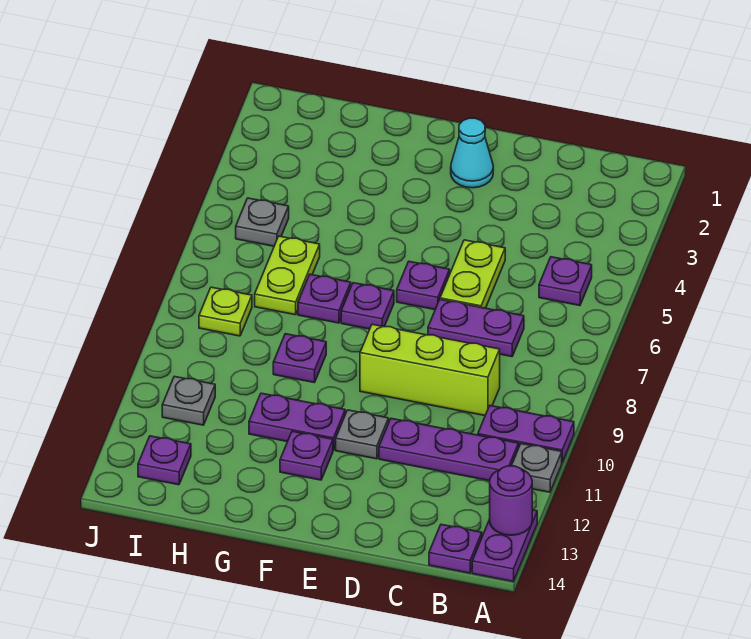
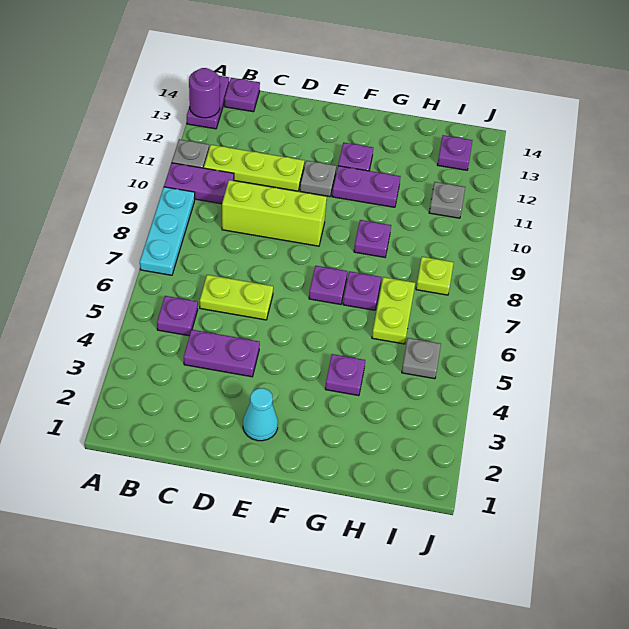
none -> cyan plate A7:A9 level 1
purple plate B11:D11 level 1 -> lime plate B11:D11 level 1
purple plate C7:D7 level 1 -> purple plate C4:D4 level 1
lime plate D5:D6 level 1 -> lime plate C6:D6 level 1
purple plate E6 level 1 -> purple plate G4 level 1

